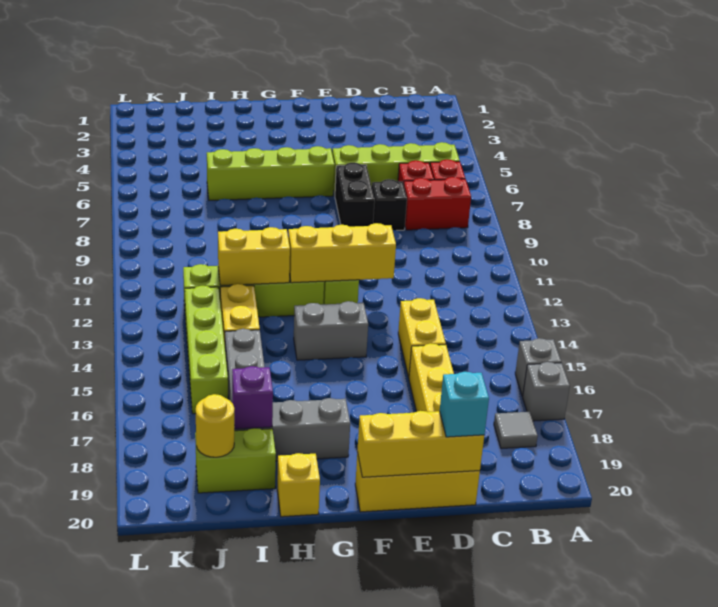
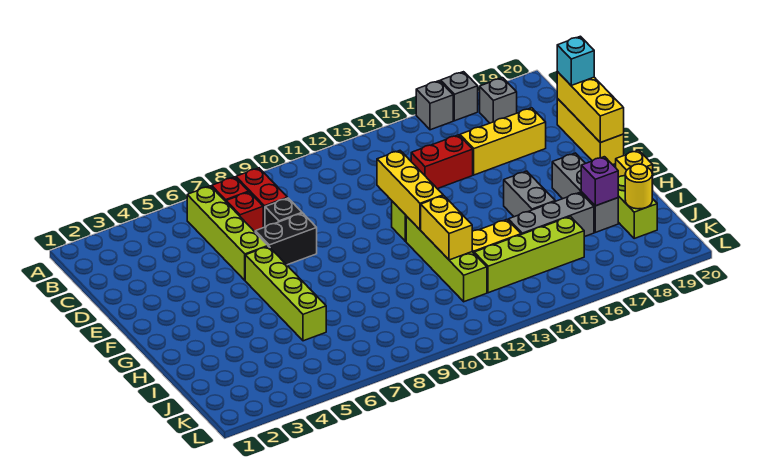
grey tile B18 level 1 -> grey brick B18 level 1
yellow brick D14:D15 level 1 -> red brick D14:D15 level 1
grey brick F14:G14 level 1 -> grey brick G16:H16 level 1

